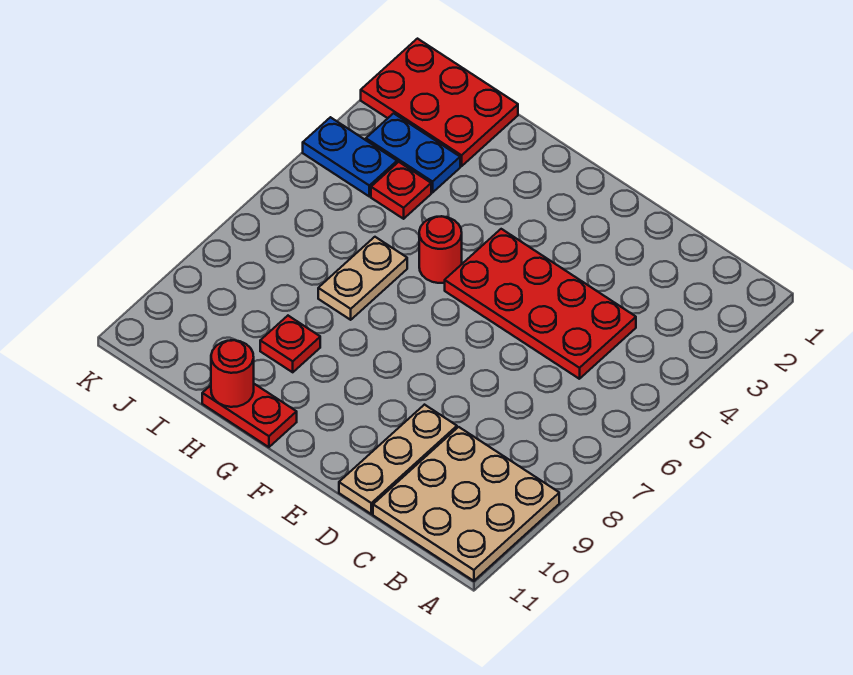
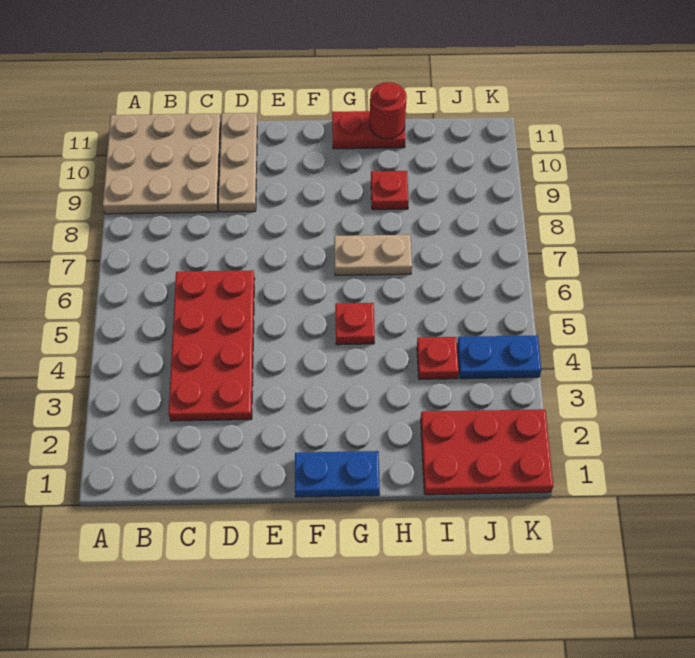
red plate C4:F5 level 1 -> red plate C3:D6 level 1
red round brick G5 level 1 -> red plate G5 level 1
tan plate H6:H7 level 1 -> tan plate G7:H7 level 1
blue plate I3:J3 level 1 -> blue plate F1:G1 level 1

